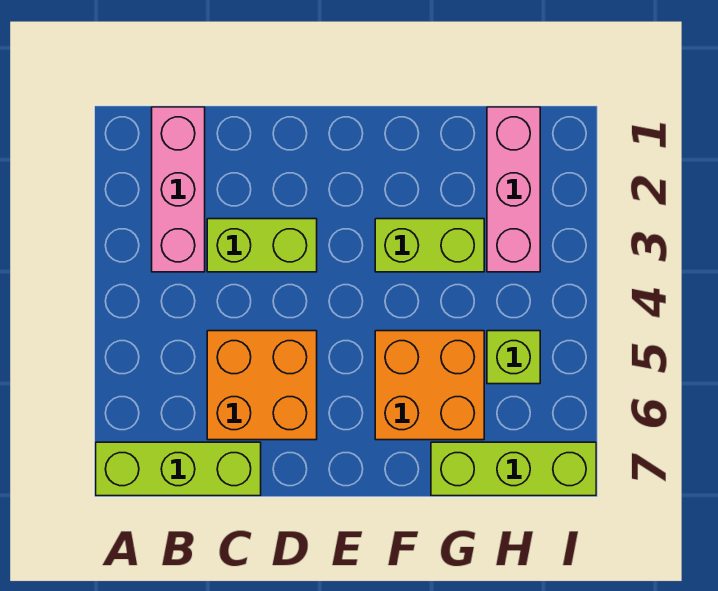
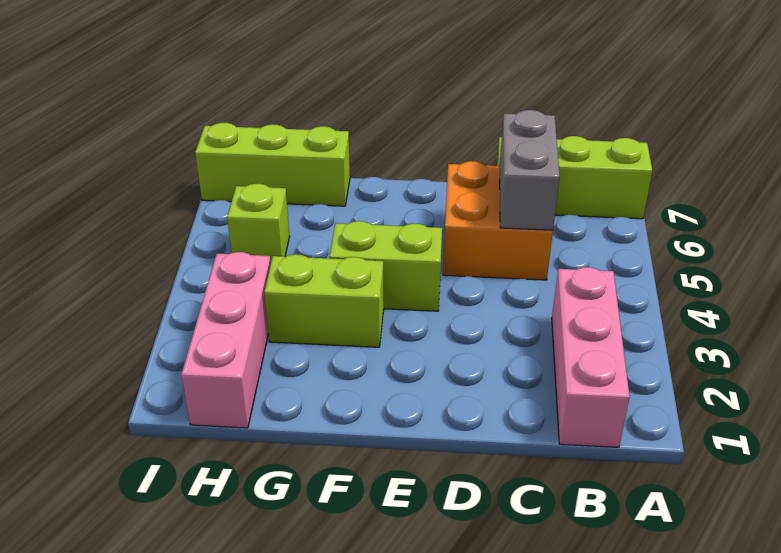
lime brick C3:D3 level 1 -> lime brick E4:F4 level 1
none -> grey brick C5:C6 level 2
orange brick F5:G6 level 1 -> none

